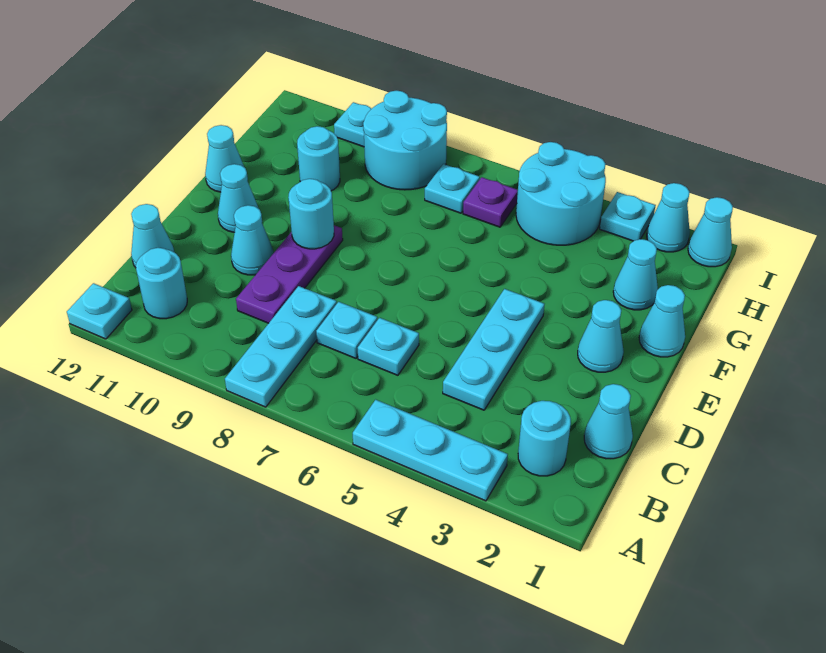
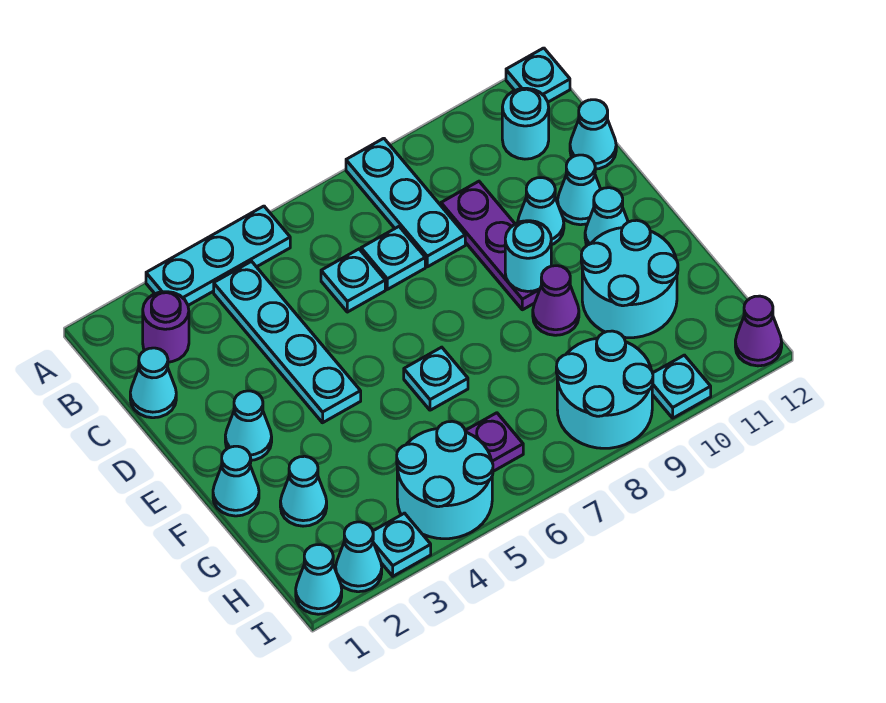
cyan round brick B2 level 1 -> purple round brick B2 level 1
cyan plate C4:E4 level 1 -> cyan plate B4:E4 level 1
none -> purple cone F9 level 1
cyan cone F12 level 1 -> cyan cone D11 level 1
cyan round brick G10 level 1 -> cyan round brick F10:G11 level 1
cyan plate H7 level 1 -> cyan plate F6 level 1
none -> purple cone I12 level 1

